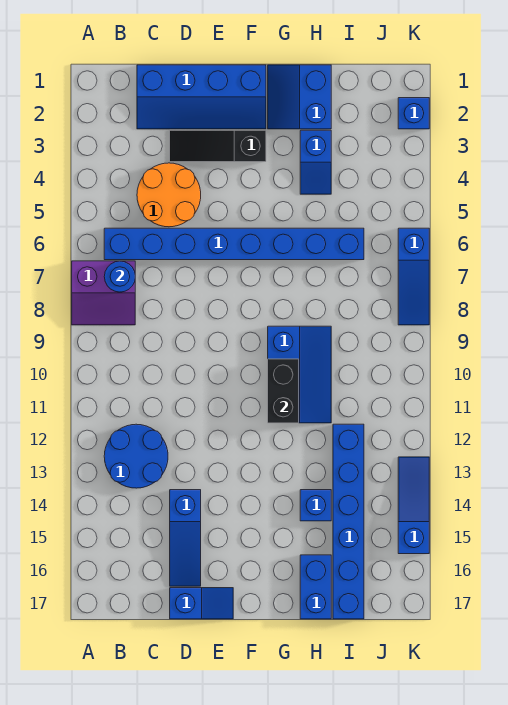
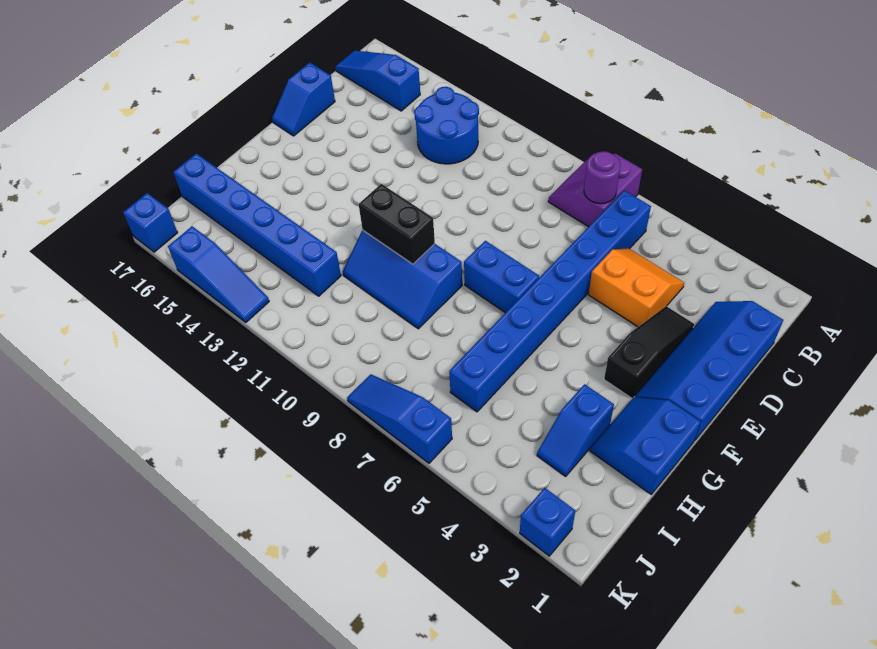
blue round brick B7 level 2 -> purple round brick B7 level 2
orange round brick C4:D5 level 1 -> orange slope C4:D5 level 1 top D
blue slope D14:D16 level 1 top 14 -> blue slope B15:B17 level 1 top 15
blue slope G1:H2 level 1 top H -> blue slope G1:H2 level 1 top 1
blue slope H3:H4 level 1 top 3 -> blue slope H3:I3 level 1 top H
blue brick H14 level 1 -> blue brick K17 level 1
blue brick H16:H17 level 1 -> blue brick F7:F8 level 1

